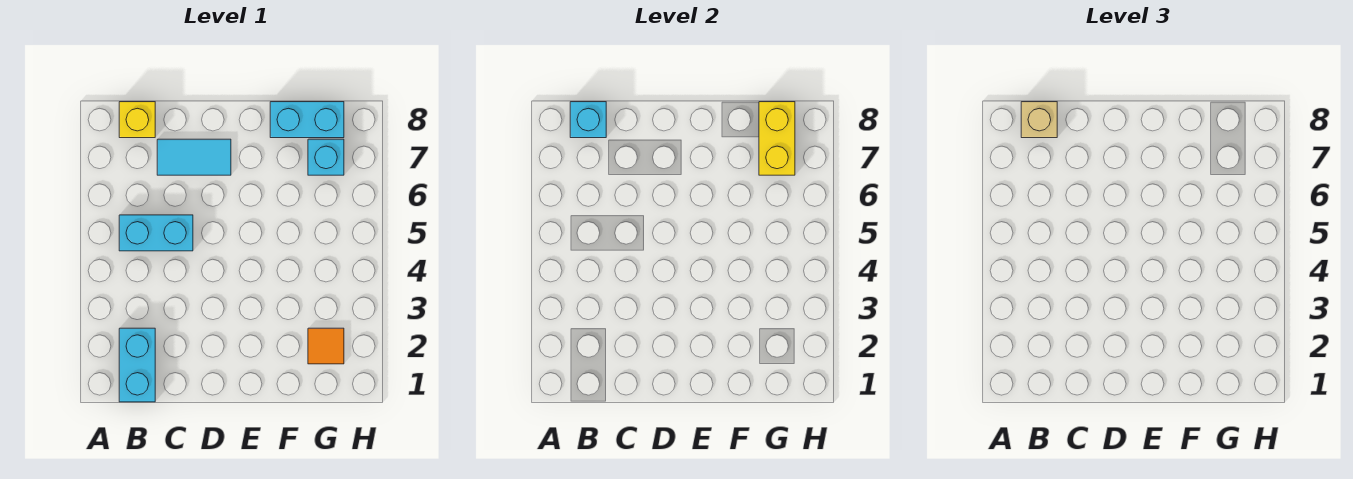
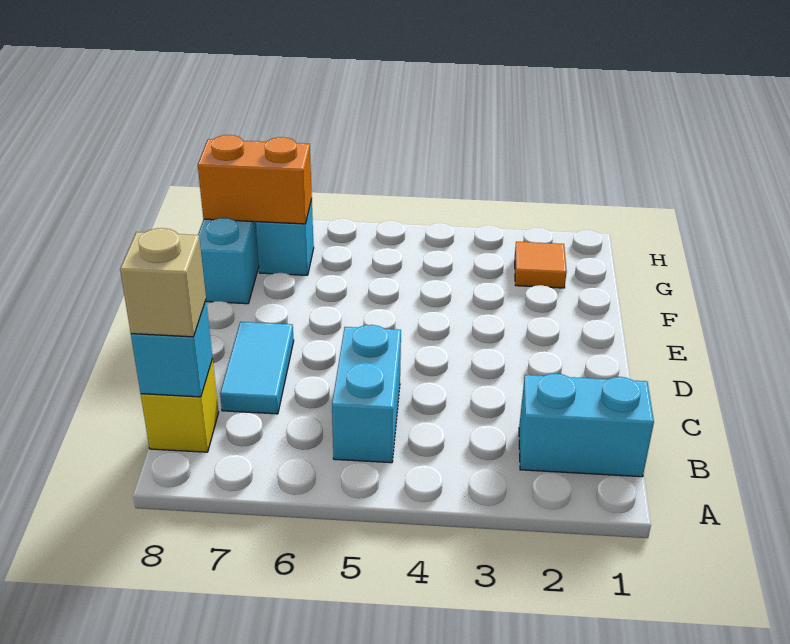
yellow brick G7:G8 level 2 -> orange brick G7:G8 level 2

